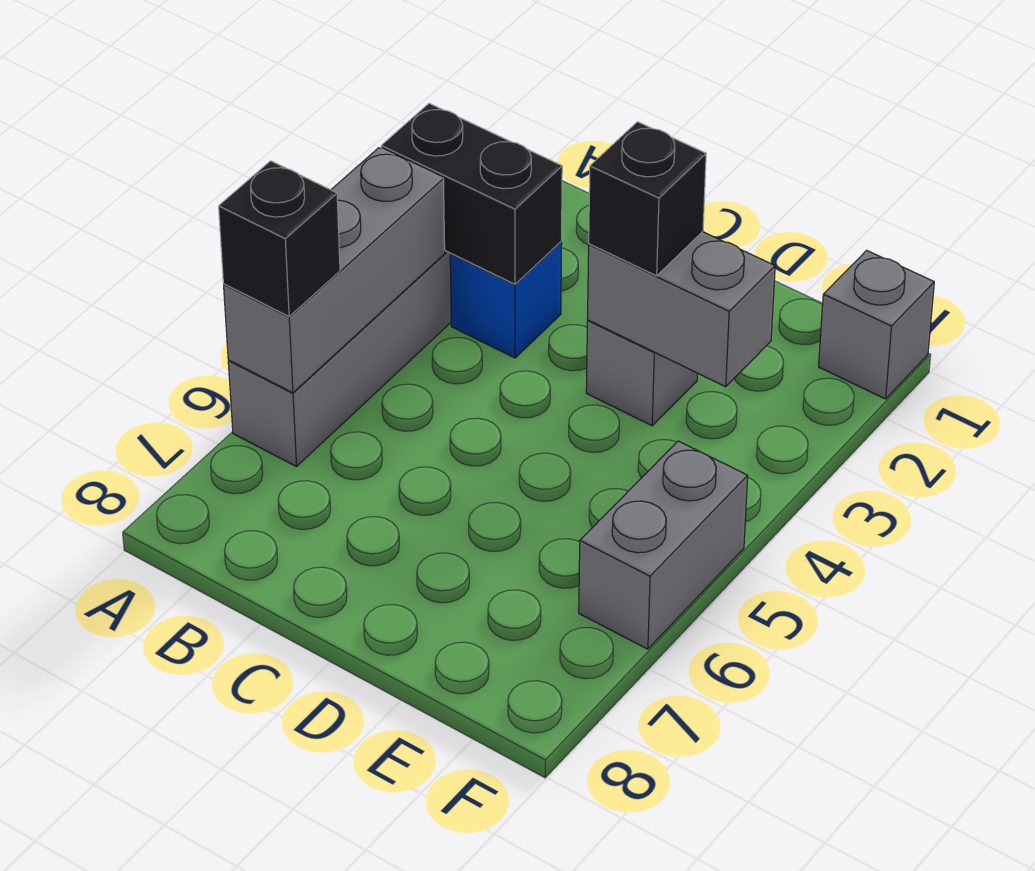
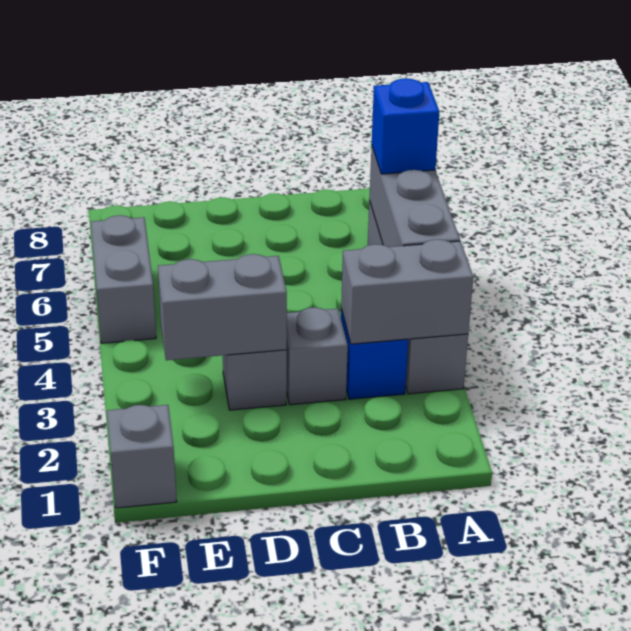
black brick A3:B3 level 2 -> grey brick A3:B3 level 2
black brick A6 level 3 -> blue brick A6 level 3
none -> grey brick C3 level 1
black brick D3 level 3 -> none

